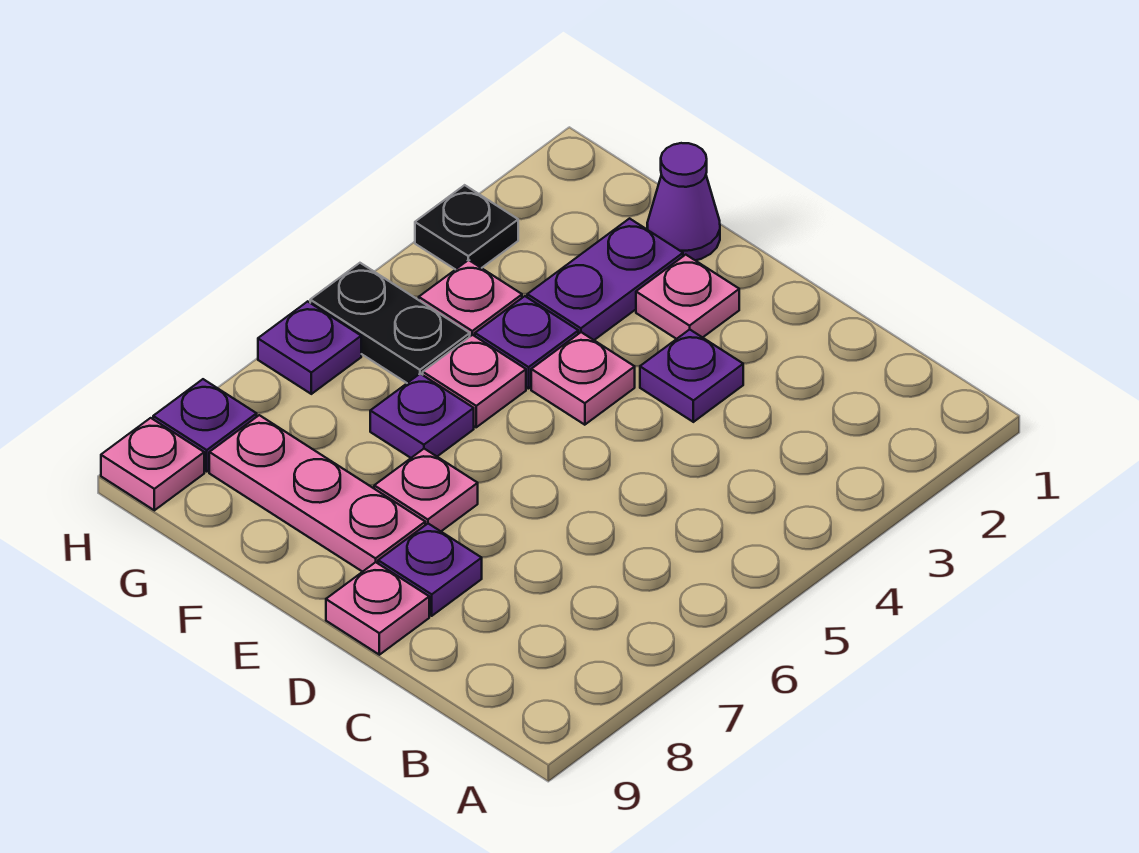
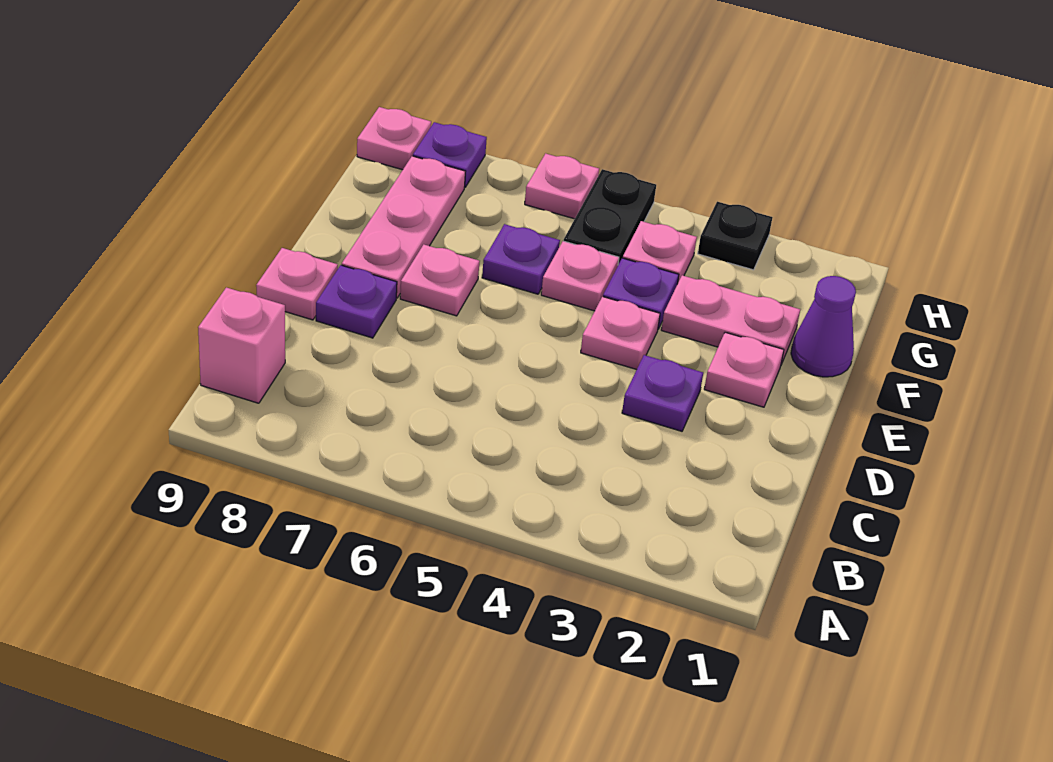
none -> pink brick B9 level 1
purple plate F2:F3 level 1 -> pink plate F2:F3 level 1
purple plate H6 level 1 -> pink plate H6 level 1

